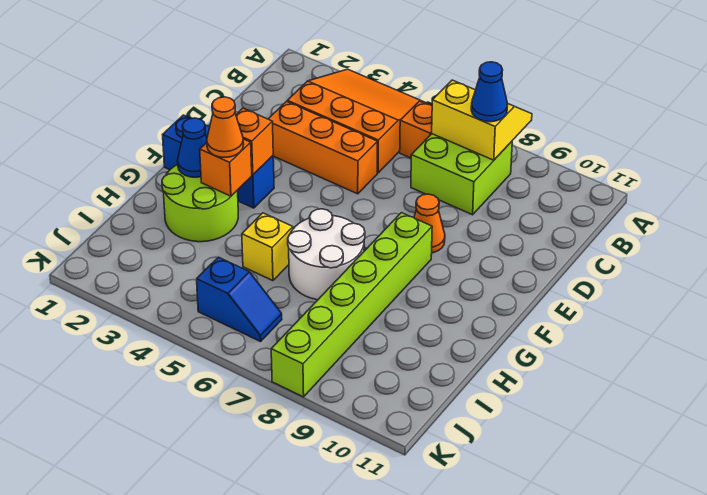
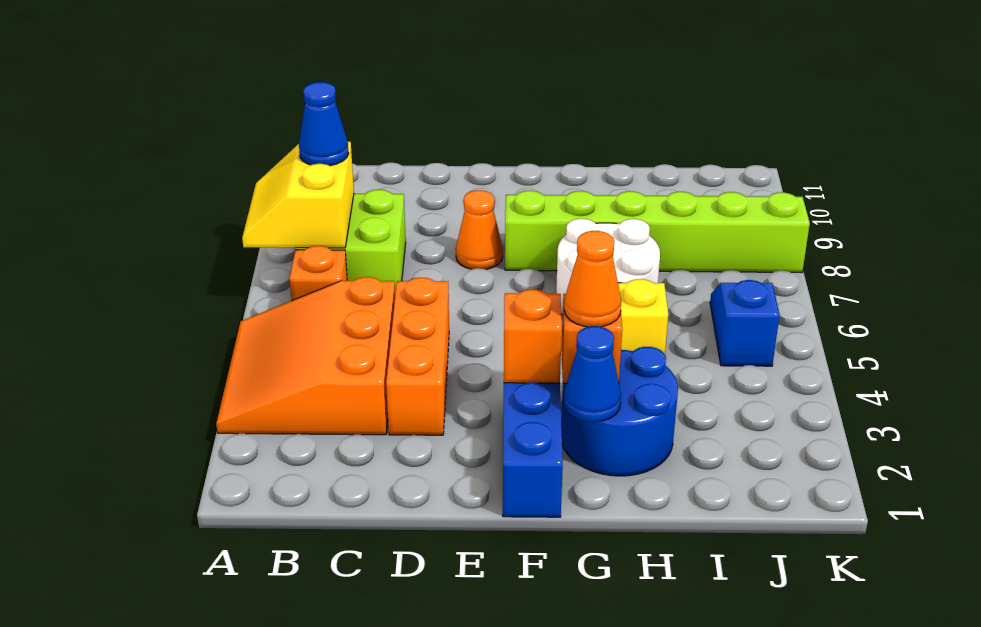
lime round brick G2:H3 level 1 -> blue round brick G2:H3 level 1

